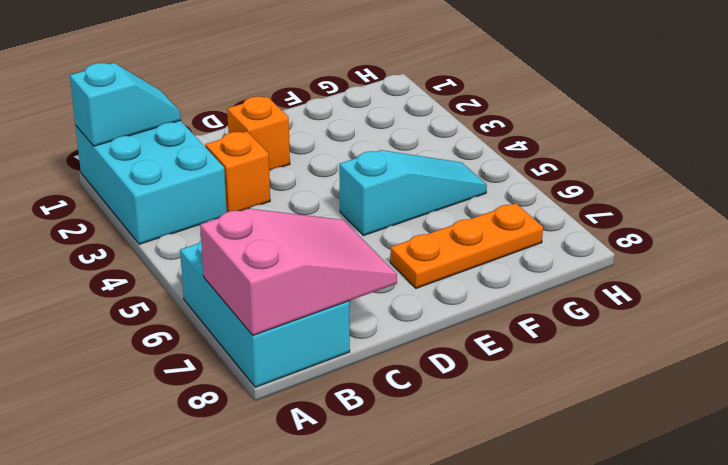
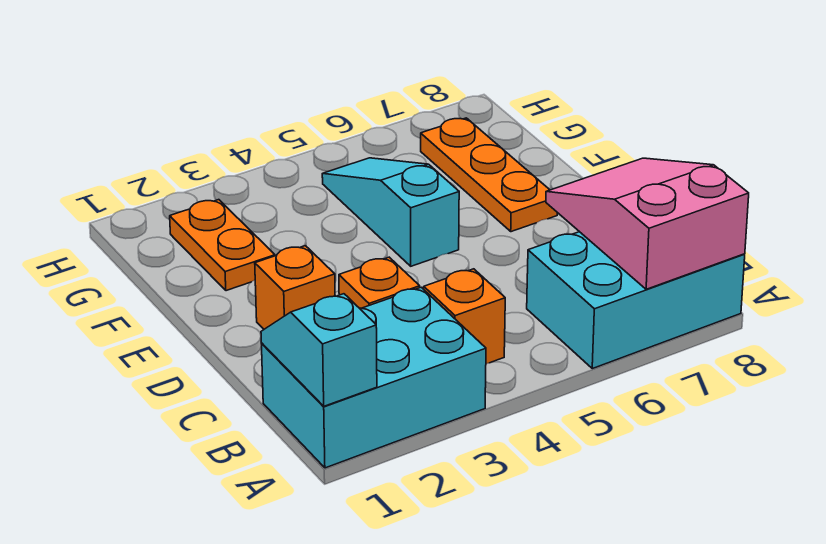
none -> orange brick B4 level 1
none -> orange plate F2:G2 level 1

